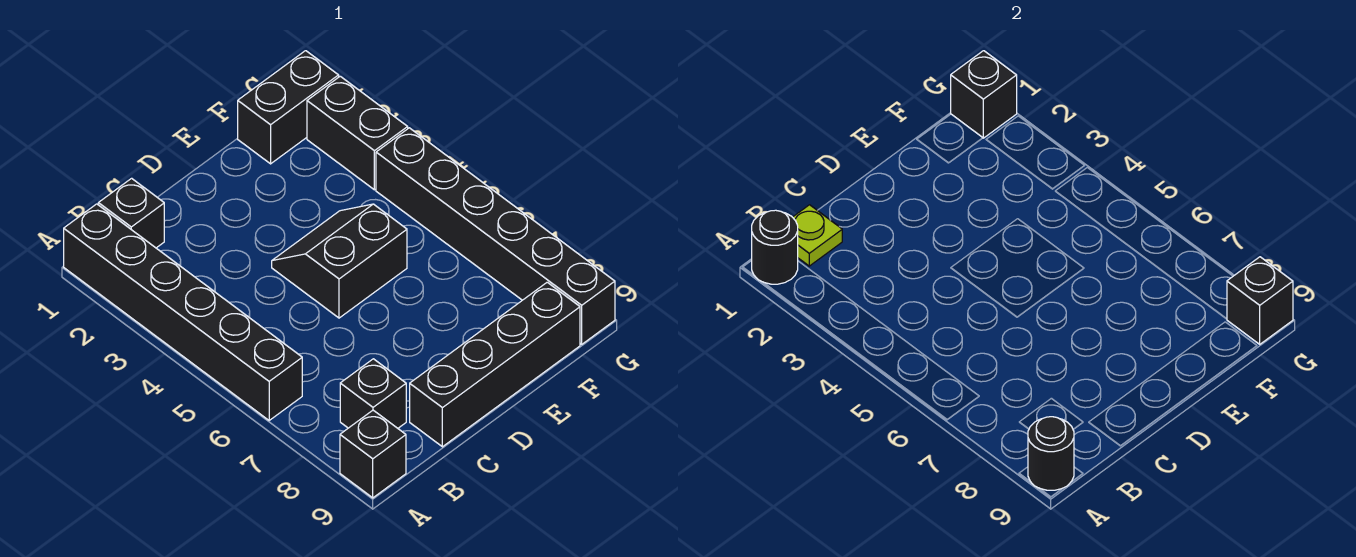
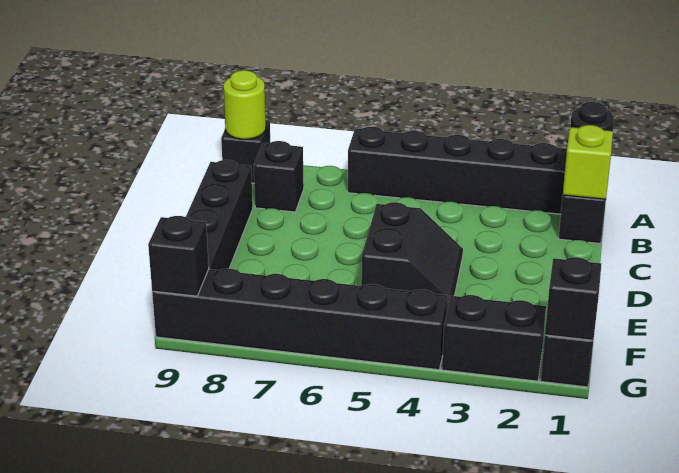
black round brick A9 level 2 -> lime round brick A9 level 2
lime plate B1 level 2 -> lime brick B1 level 2

